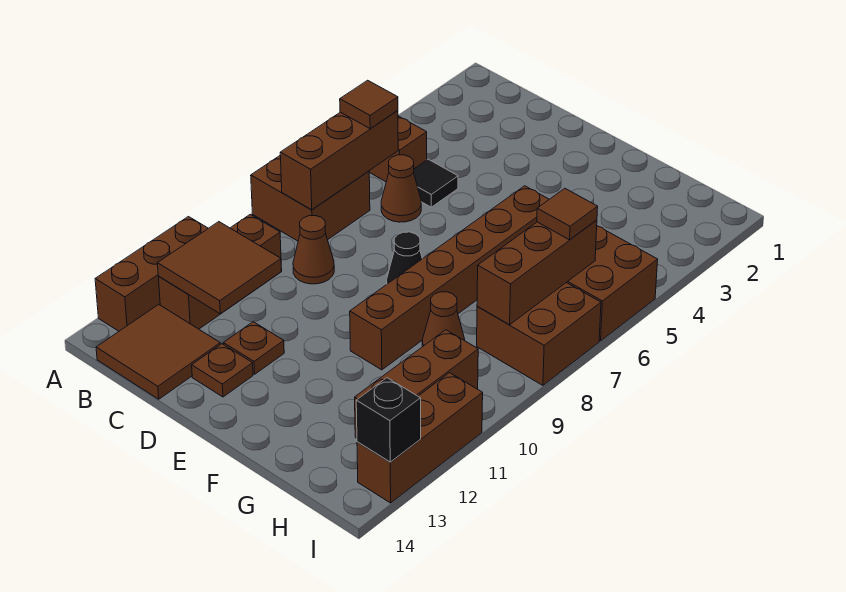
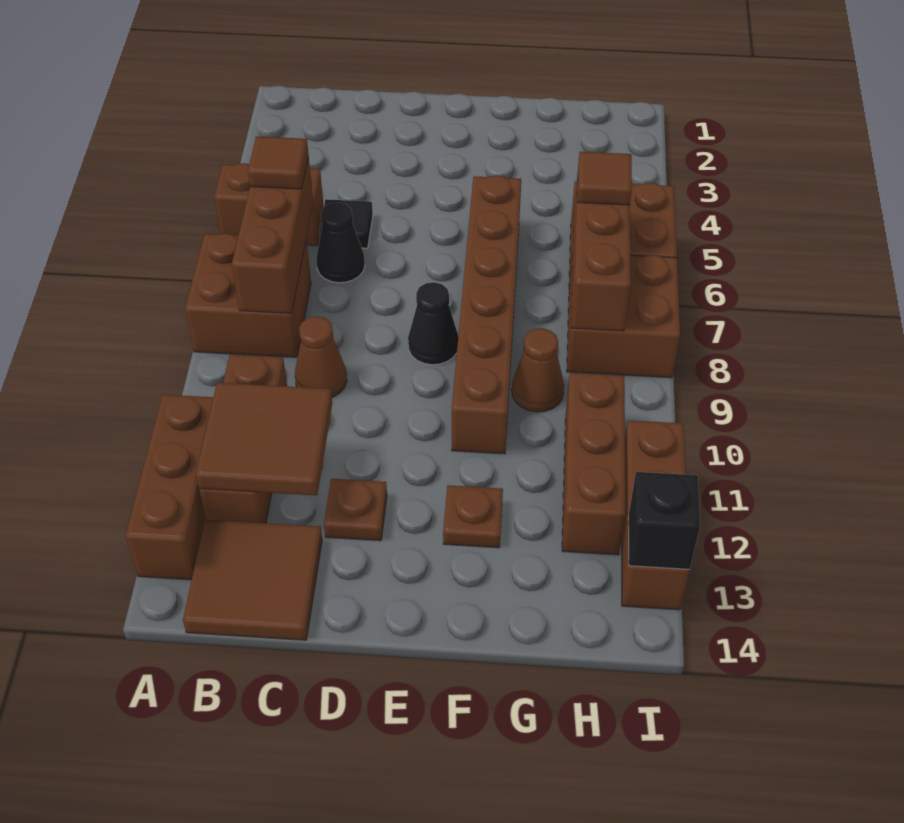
brown cone C6 level 1 -> black cone C6 level 1
brown plate D13 level 1 -> brown plate F12 level 1

